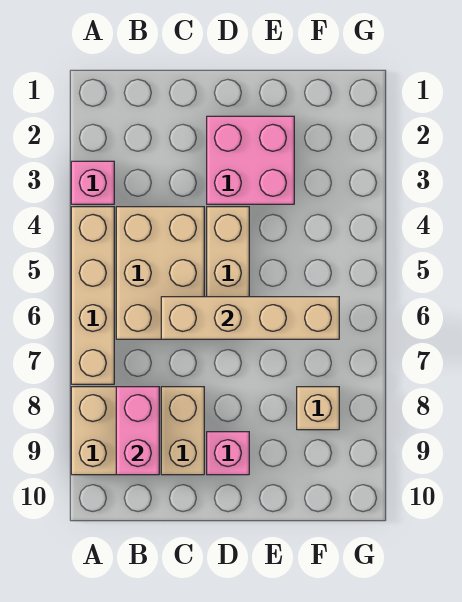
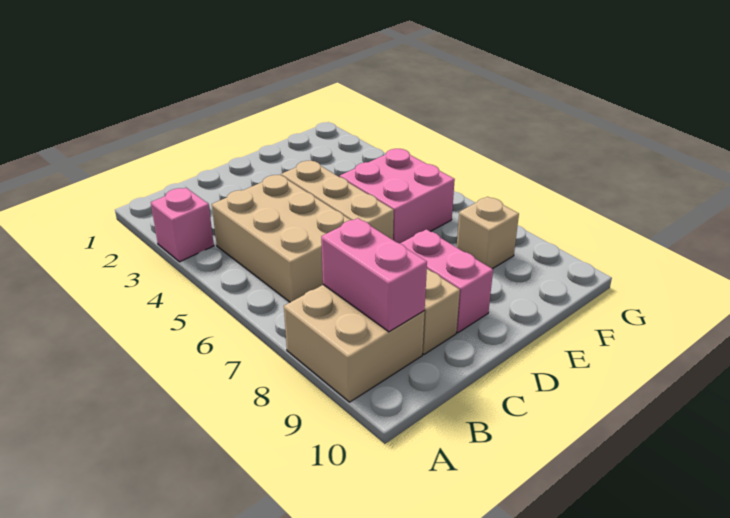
tan brick A4:A7 level 1 -> none
tan brick C6:F6 level 2 -> none
pink brick D2:E3 level 1 -> pink brick E5:F6 level 1
pink brick D9 level 1 -> pink brick D8:D9 level 1

